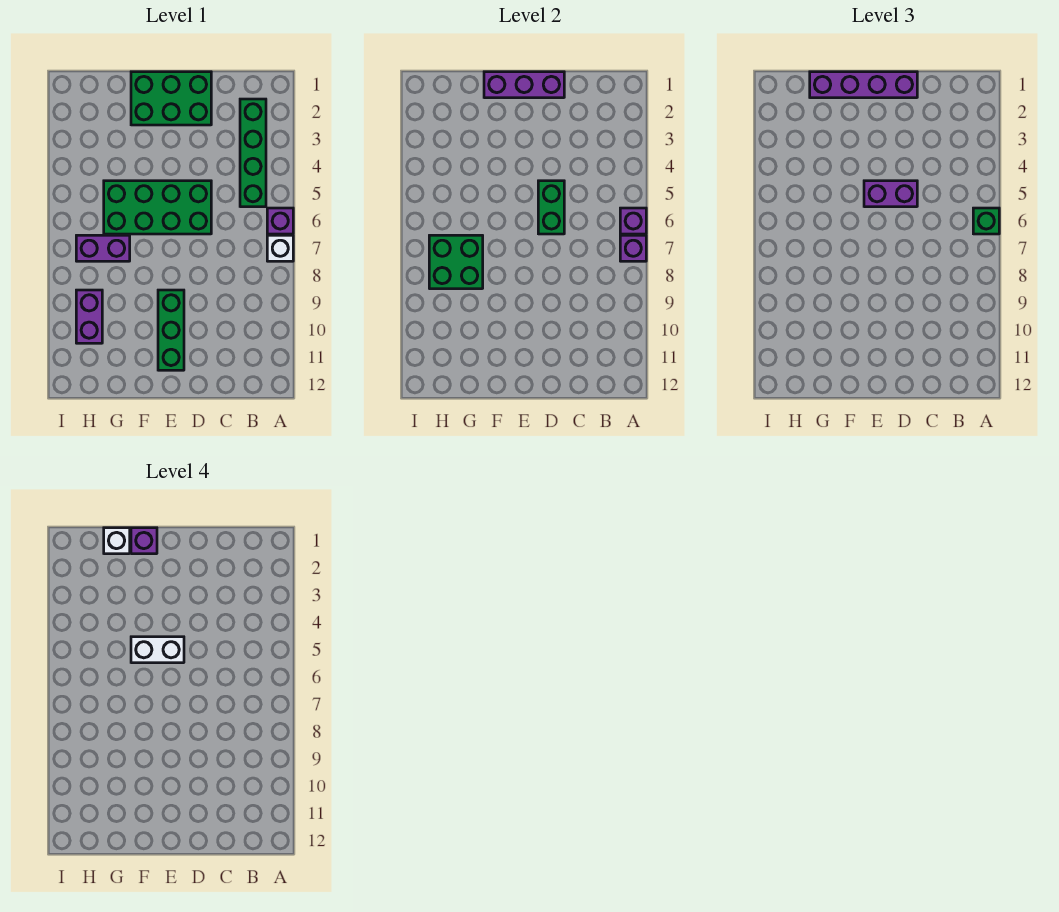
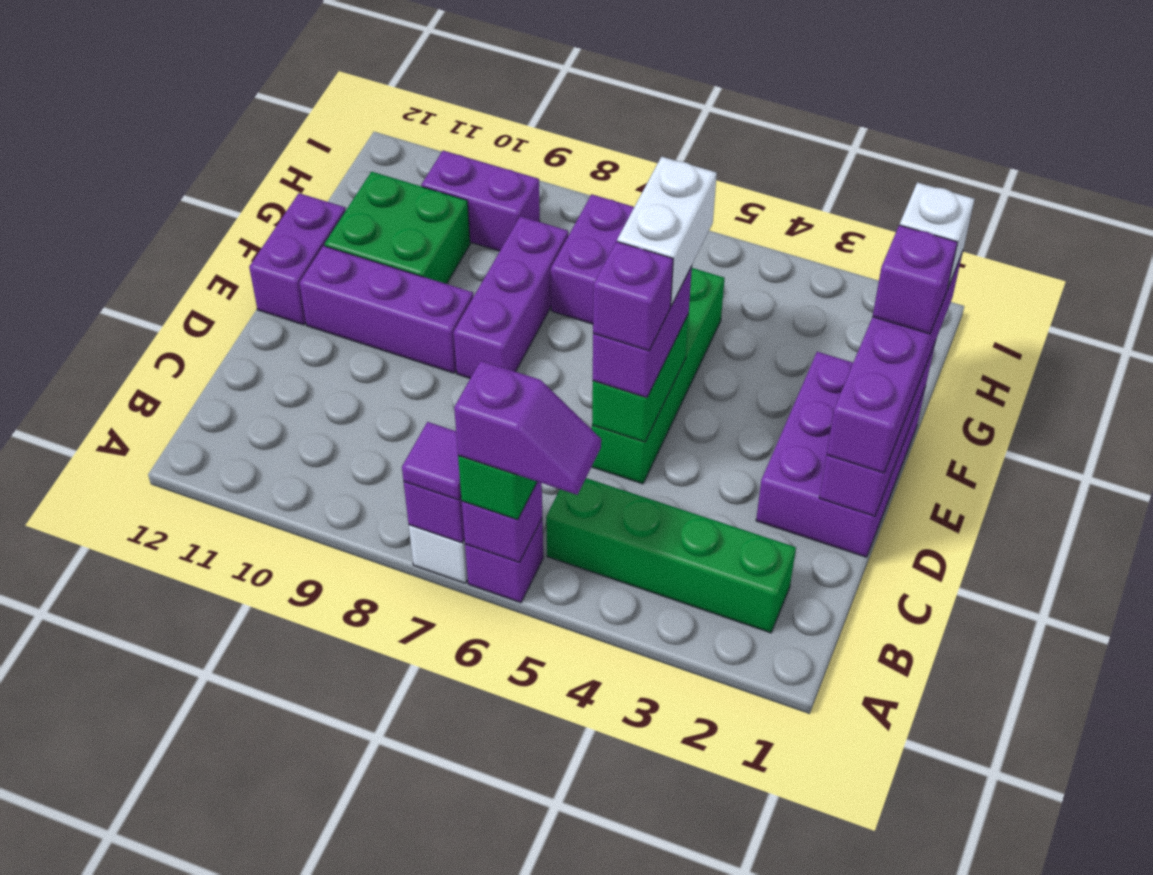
none -> purple slope A5:A6 level 4 top 6
none -> purple tile A7 level 3
green brick D1:F2 level 1 -> purple brick D1:F2 level 1
green brick D5:G6 level 1 -> green brick D5:G5 level 1
green brick D5:D6 level 2 -> green brick D5:E5 level 2
none -> purple brick D5 level 4
none -> purple brick E8:G8 level 1
green brick E9:E11 level 1 -> purple brick E9:E11 level 1
none -> purple brick E12:F12 level 1
green brick G7:H8 level 2 -> green brick F10:G11 level 1

